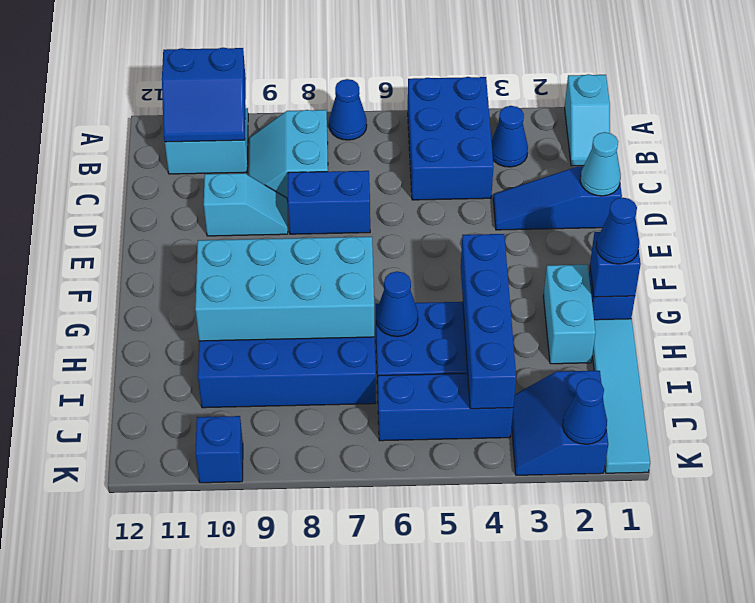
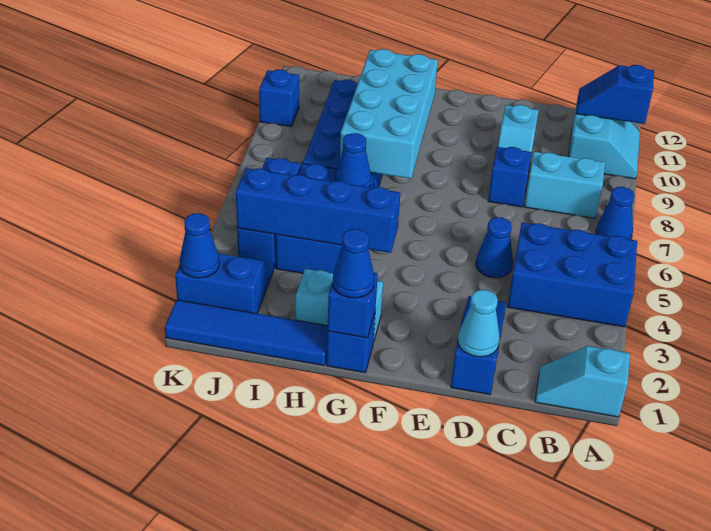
blue slope A10:B11 level 2 top A -> blue slope A11:B11 level 2 top A
blue cone B3 level 1 -> blue cone D5 level 1
blue brick D7:D8 level 1 -> blue brick D8 level 1
cyan tile H1:K1 level 1 -> blue tile H1:K1 level 1

